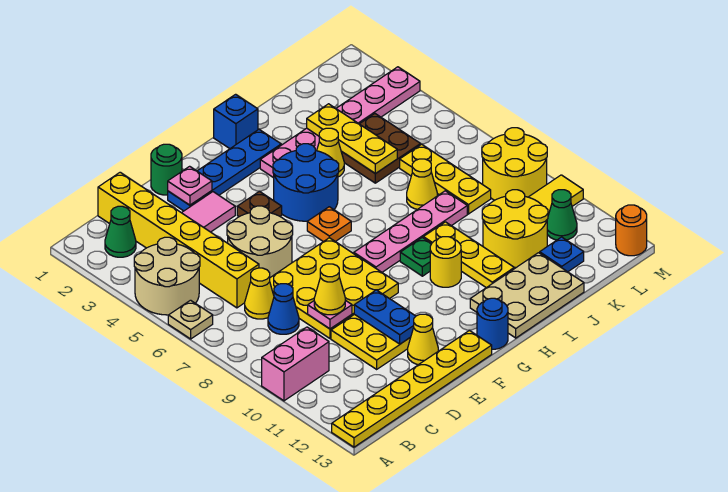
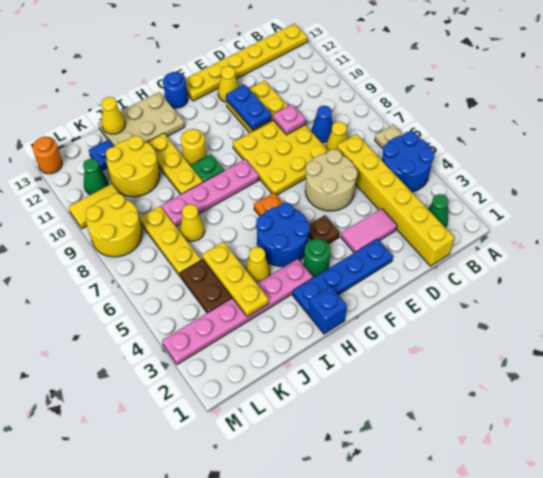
tan round brick A4:B5 level 1 -> blue round brick A4:B5 level 1
pink brick A10:B10 level 1 -> none
yellow cone D9 level 3 -> yellow cone J13 level 2
green round brick E1 level 1 -> green round brick G3 level 1
pink plate E2 level 2 -> none

